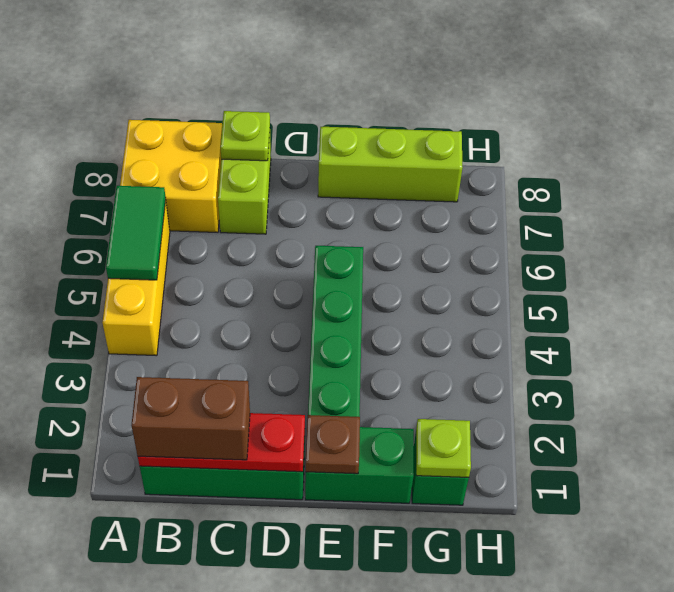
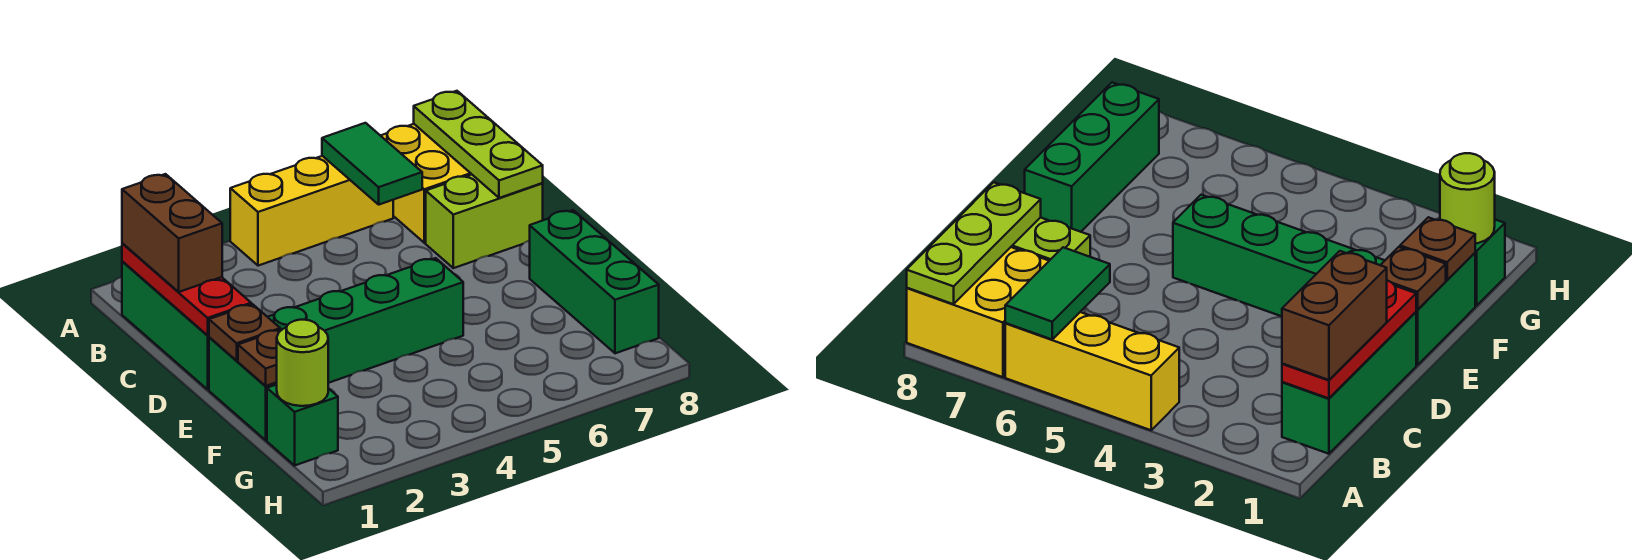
green tile A5:A6 level 2 -> green tile A6:B6 level 2
lime plate C8 level 2 -> lime plate A8:C8 level 2
lime brick E8:G8 level 1 -> green brick E8:G8 level 1
none -> brown plate F1 level 2
lime plate G1 level 2 -> lime round brick G1 level 2

